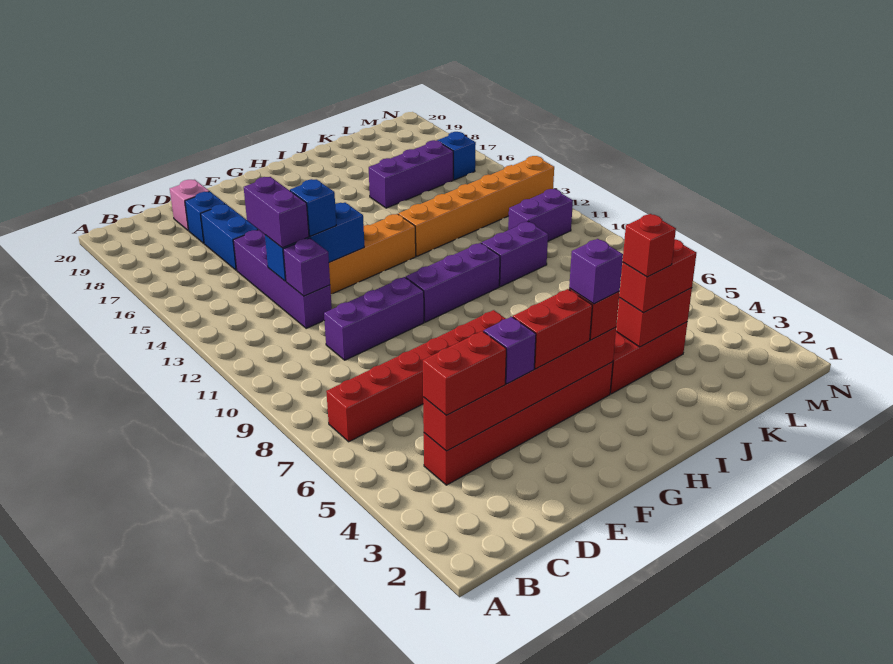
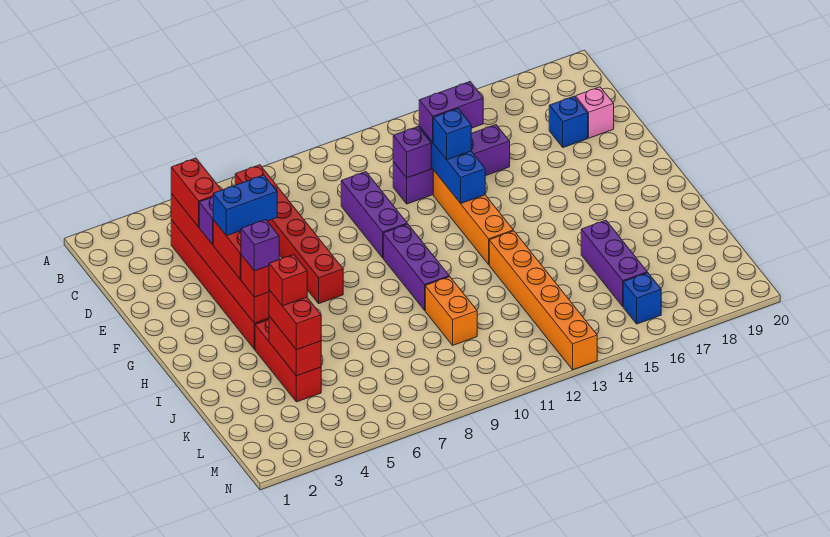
blue brick D16:D17 level 1 -> blue brick F4:F5 level 4
purple brick J10:K10 level 1 -> orange brick J10:K10 level 1
purple brick L11:M11 level 1 -> none

